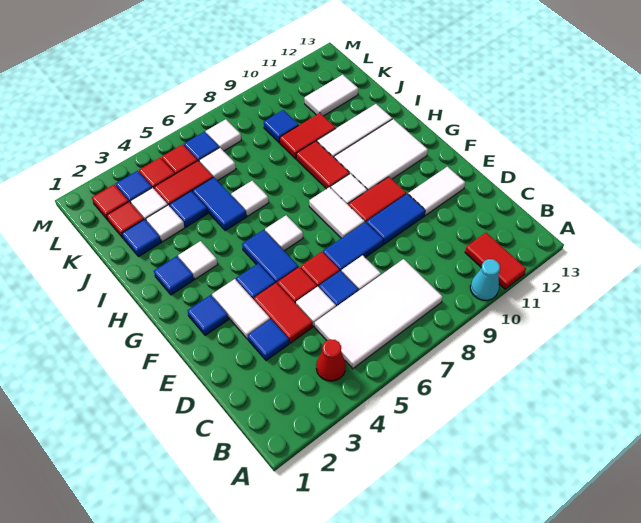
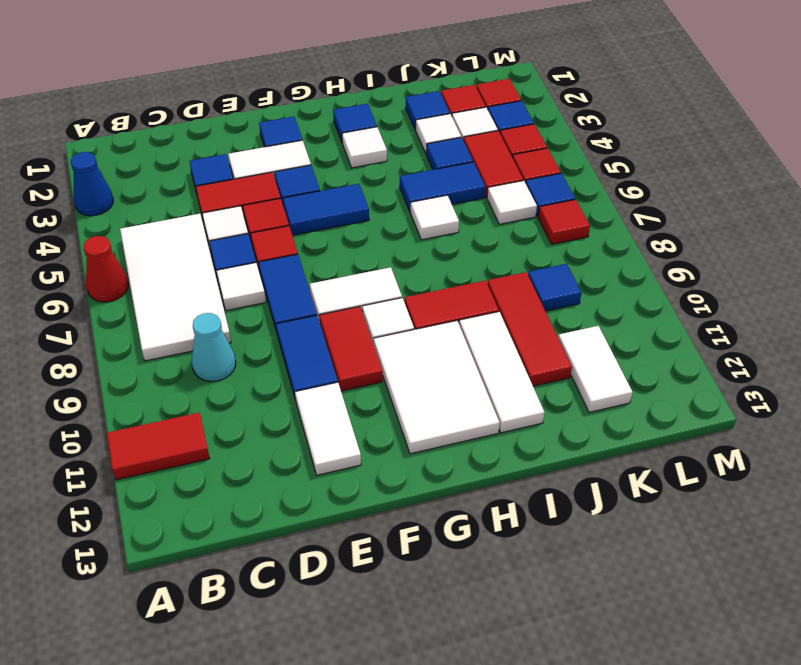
none -> blue cone A3 level 1
cyan cone A10 level 1 -> cyan cone C9 level 1
red cone B4 level 1 -> red cone A6 level 1
white tile G6 level 1 -> none
red tile J9:J10 level 1 -> red tile J9:J11 level 1
white tile L7 level 1 -> red tile L7 level 1

